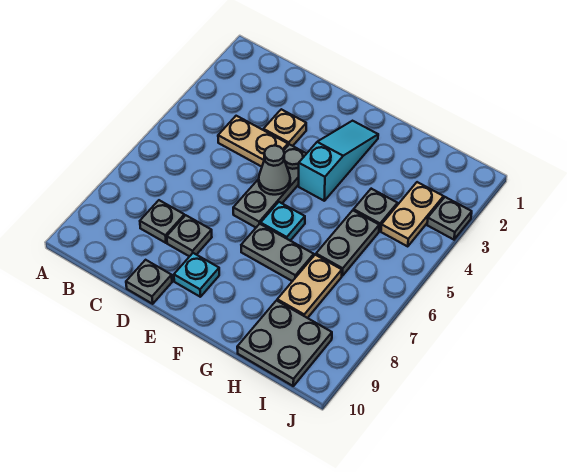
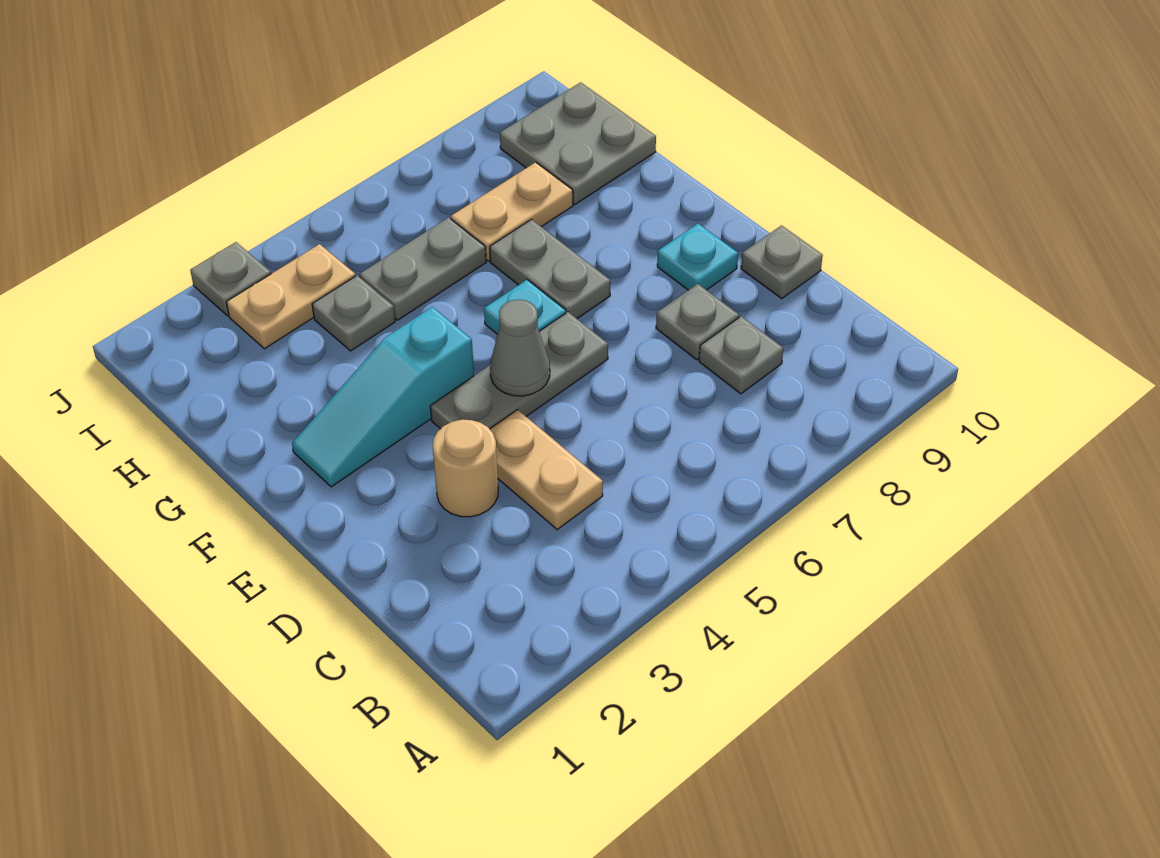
tan plate D3 level 1 -> tan round brick D3 level 1

